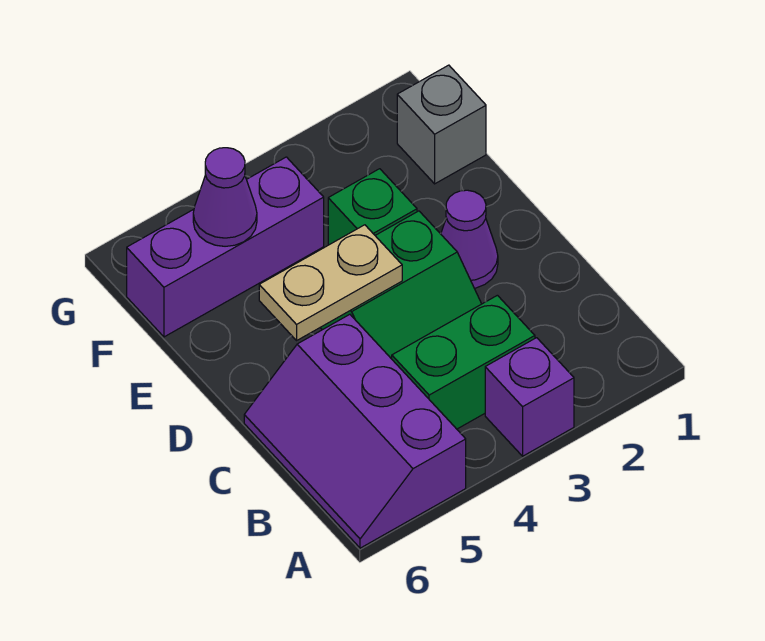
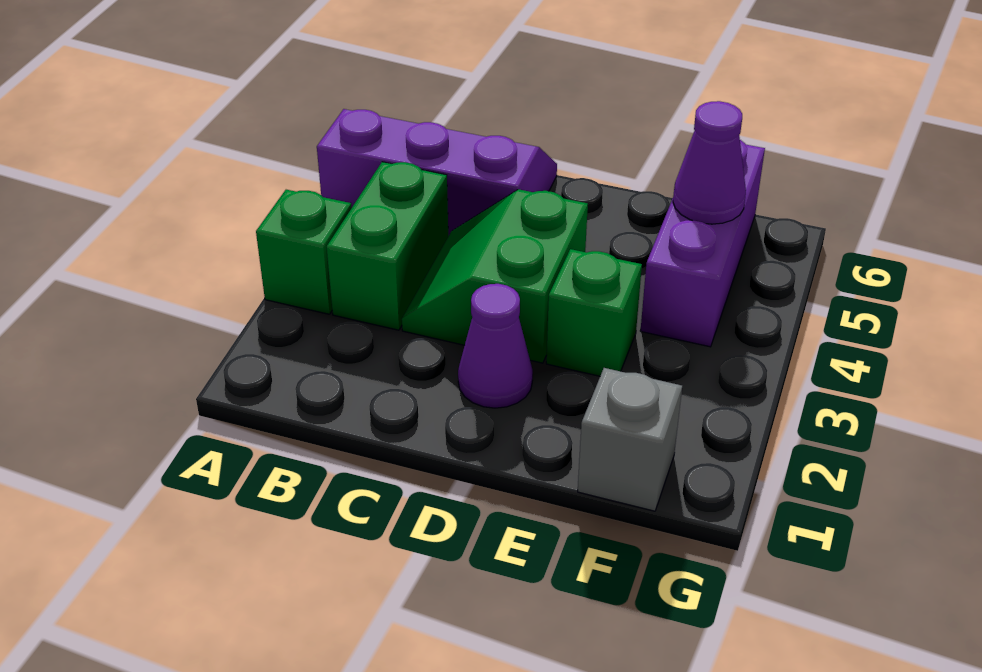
purple brick A3 level 1 -> green brick A3 level 1
tan plate D4:D5 level 2 -> none

